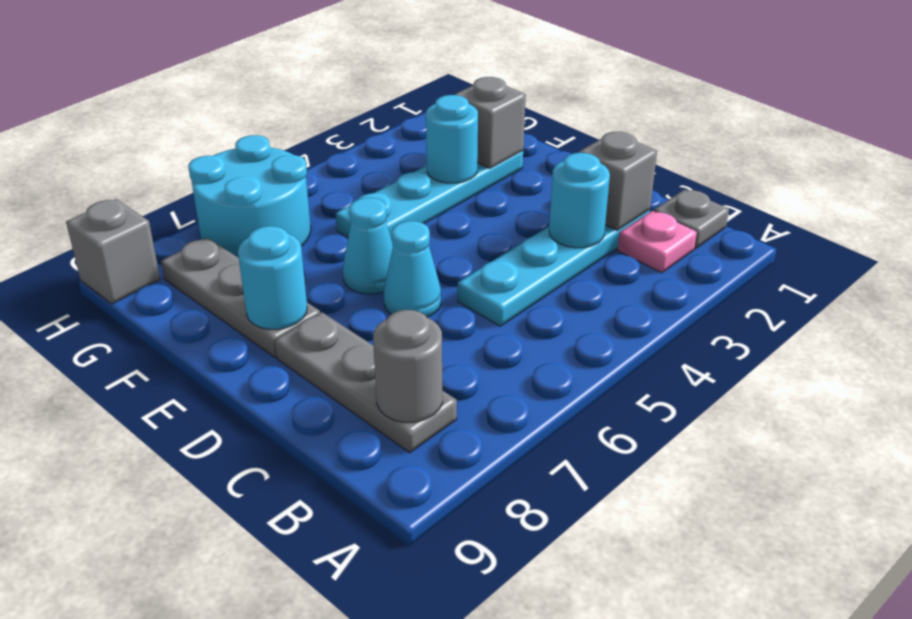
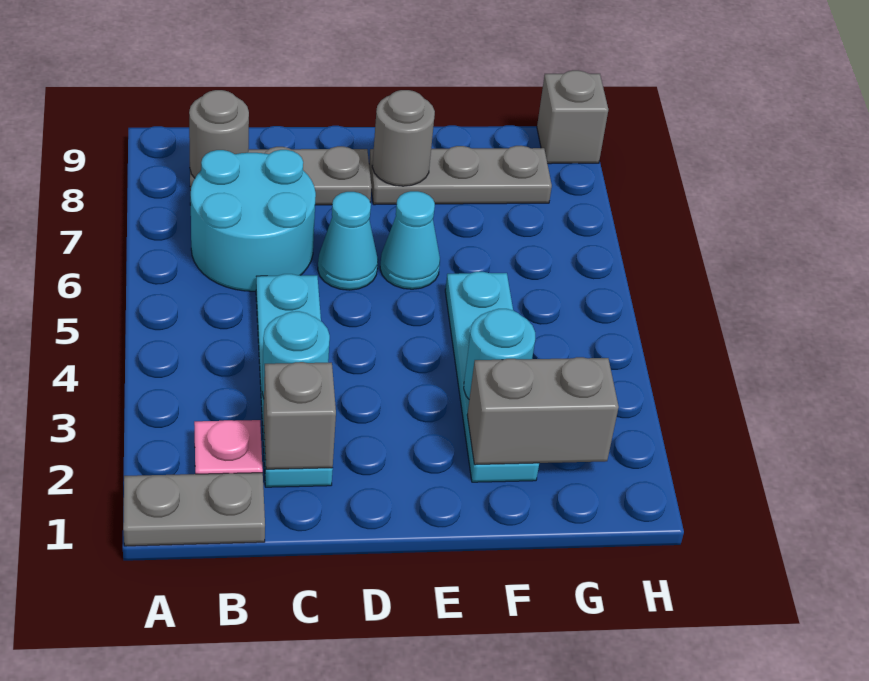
grey plate B1 level 1 -> grey plate A1:B1 level 1
cyan round brick E8 level 2 -> grey round brick E8 level 2
grey brick F2 level 2 -> grey brick F2:G2 level 2
cyan round brick G6:H7 level 1 -> cyan round brick B6:C7 level 1

